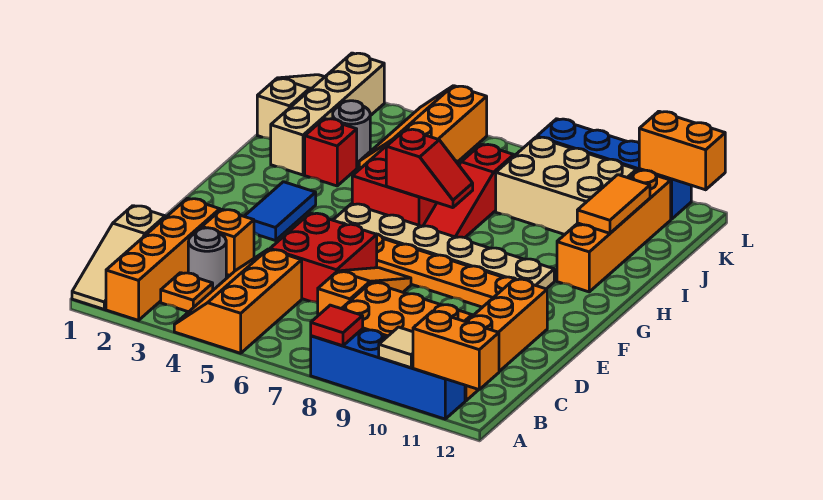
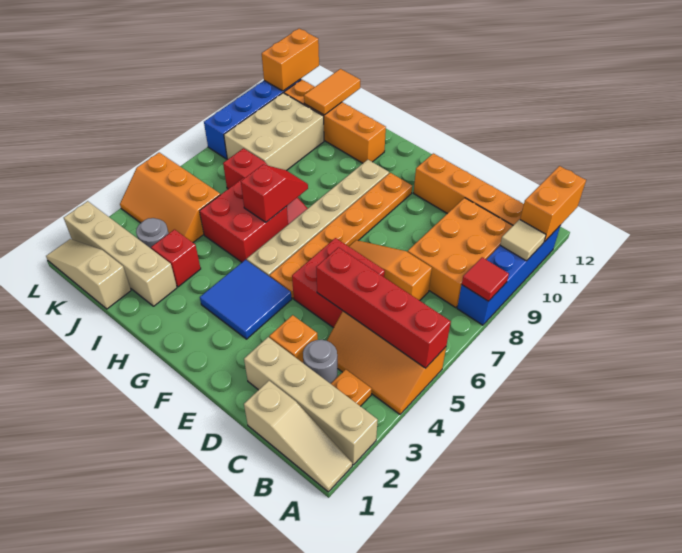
orange brick A2:D2 level 1 -> tan brick A2:D2 level 1
none -> red brick A5:D5 level 2
blue tile F3:G3 level 1 -> blue tile F3:G4 level 1
orange tile I11:J11 level 2 -> orange tile J11:J12 level 2

